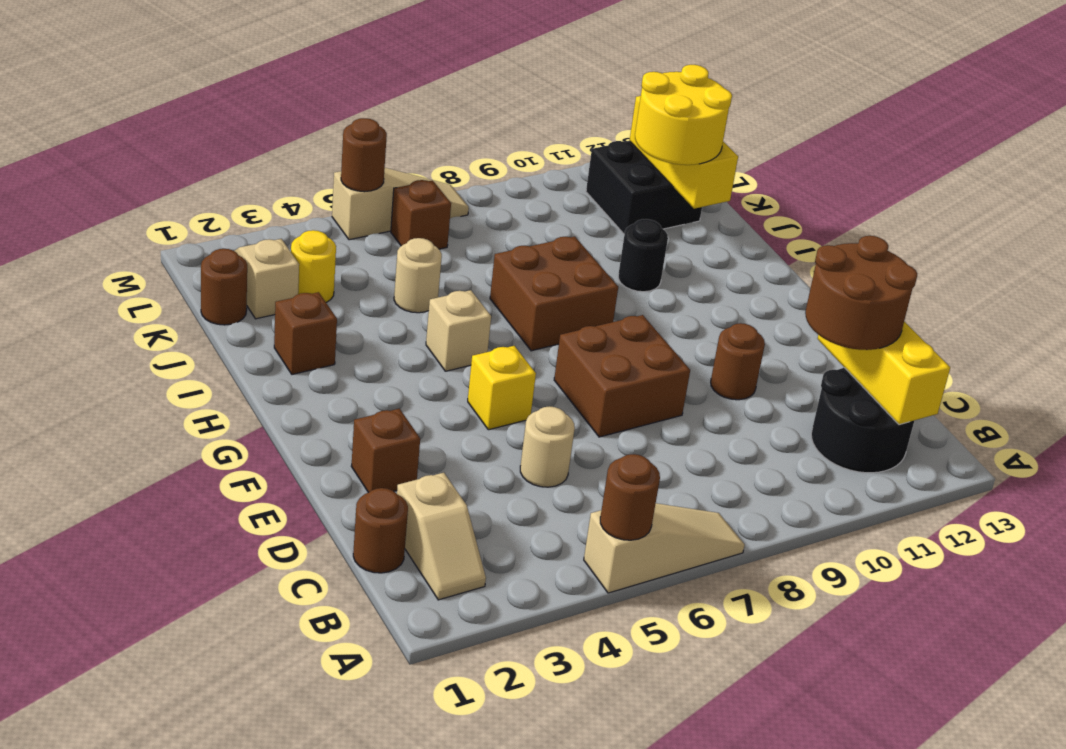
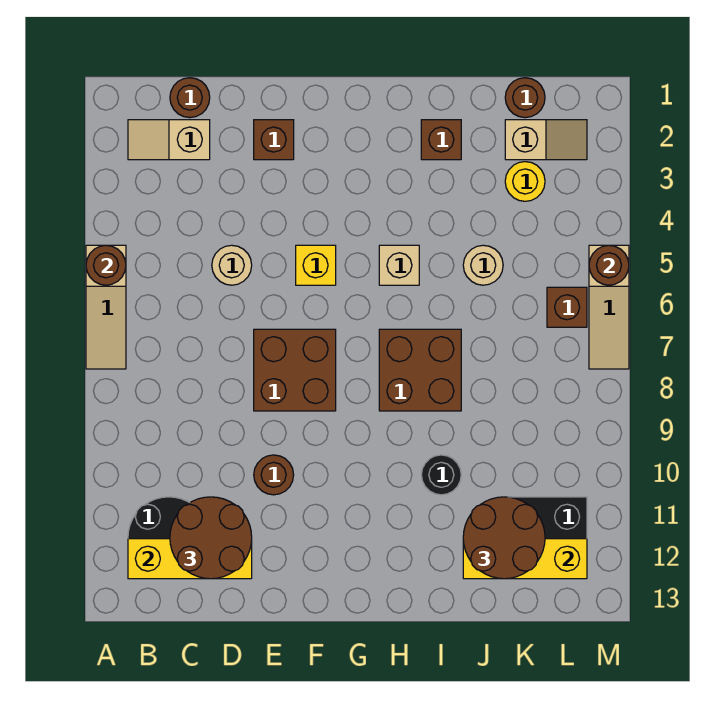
yellow round brick J11:K12 level 3 -> brown round brick J11:K12 level 3

